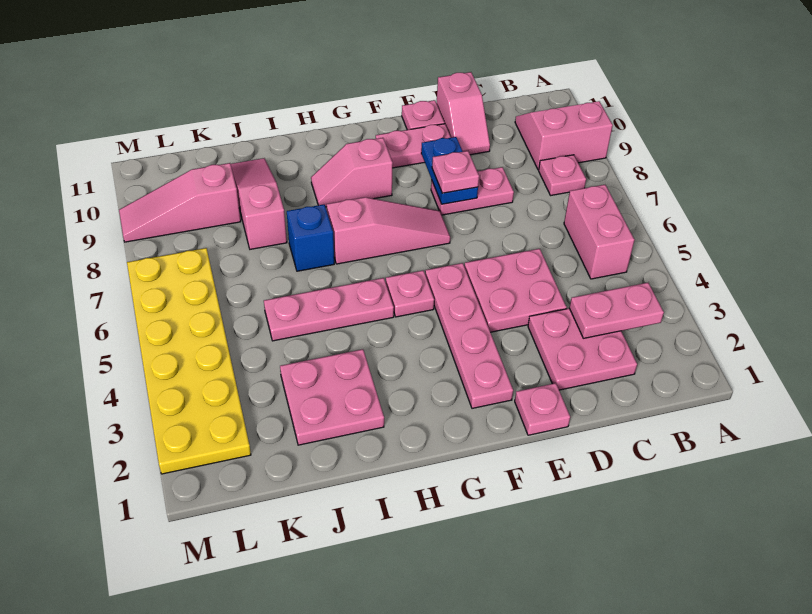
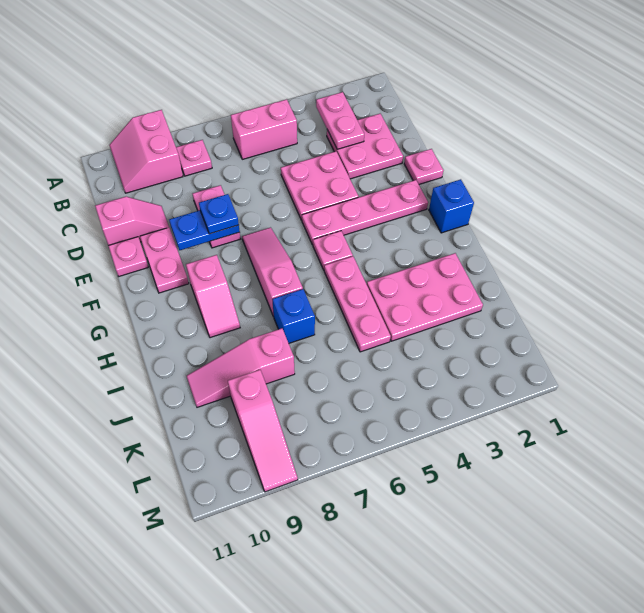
pink plate E8 level 3 -> blue plate E8 level 3
none -> blue brick G1 level 1
pink plate I2:J3 level 1 -> pink plate I2:J4 level 1
yellow plate L2:M7 level 1 -> none

